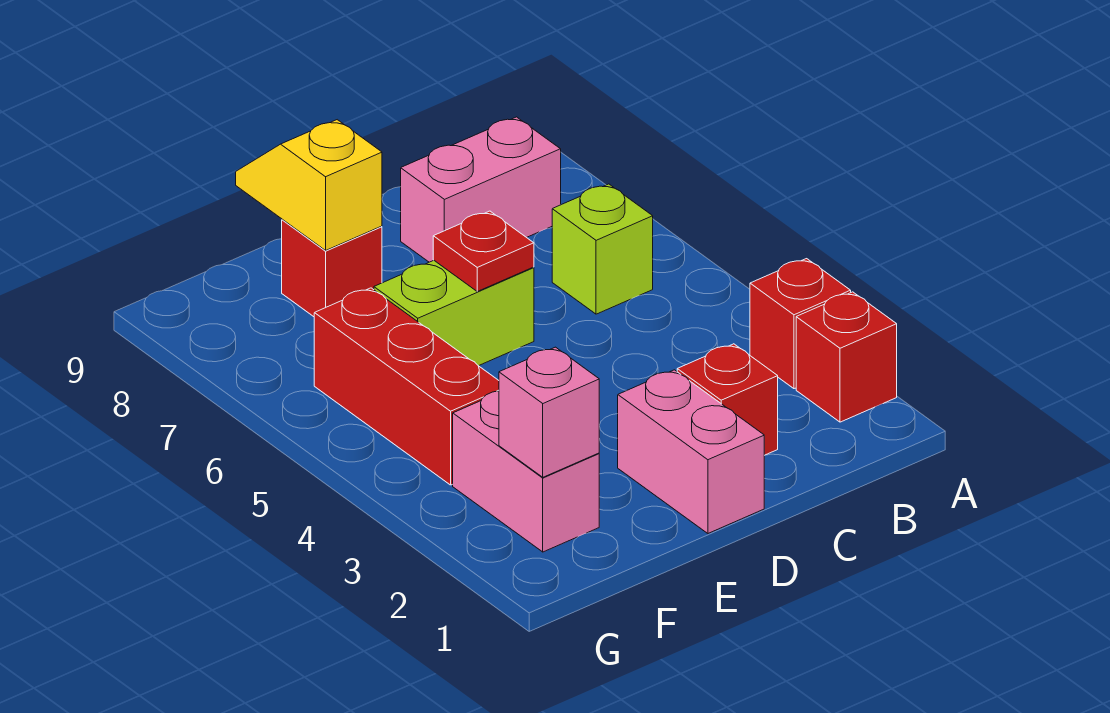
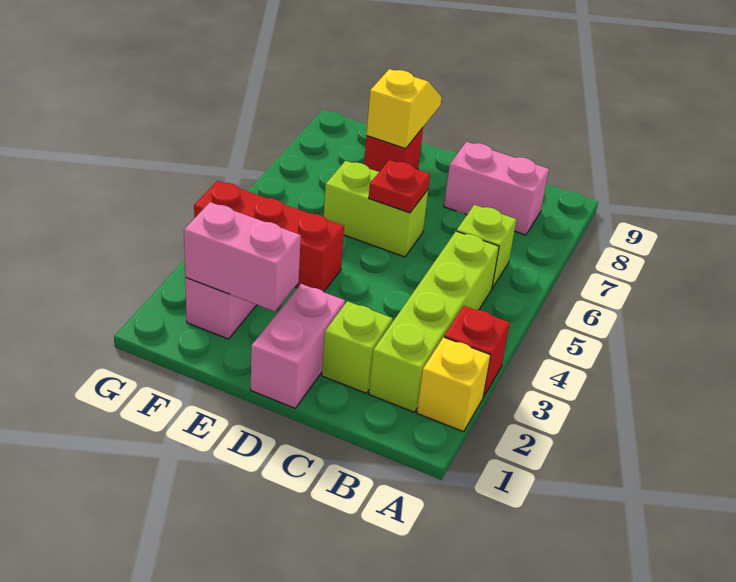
red brick A2 level 1 -> yellow brick A2 level 1
none -> lime brick B2:B5 level 1
red brick C2 level 1 -> lime brick C2 level 1
pink brick F2 level 2 -> pink brick E2:F2 level 2
red brick F4:F6 level 1 -> red brick E4:G4 level 1

